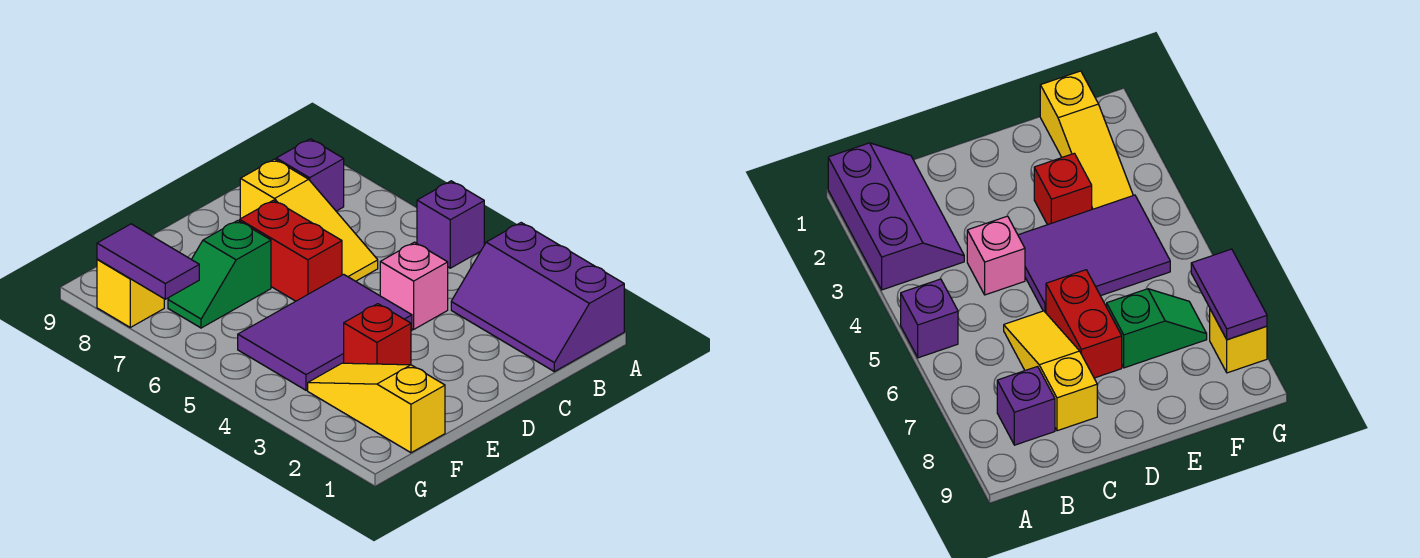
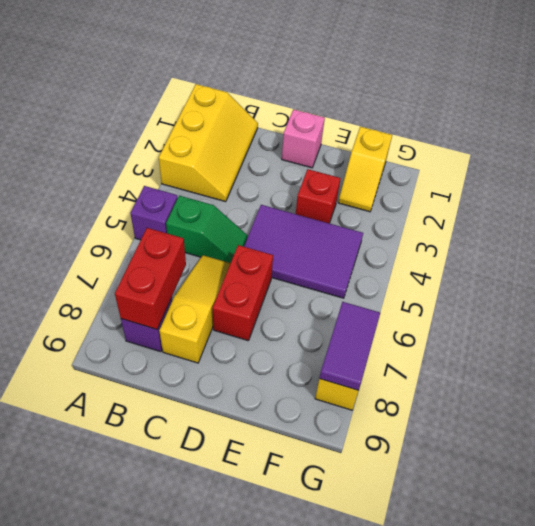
purple slope A1:B3 level 1 top A -> yellow slope A1:B3 level 1 top A
none -> red brick B7:B8 level 2
pink brick C4 level 1 -> pink brick D1 level 1
green slope E7:F7 level 1 top E -> green slope B5:C5 level 1 top B
yellow slope F1:F3 level 1 top 1 -> yellow slope F1:F2 level 1 top 1

